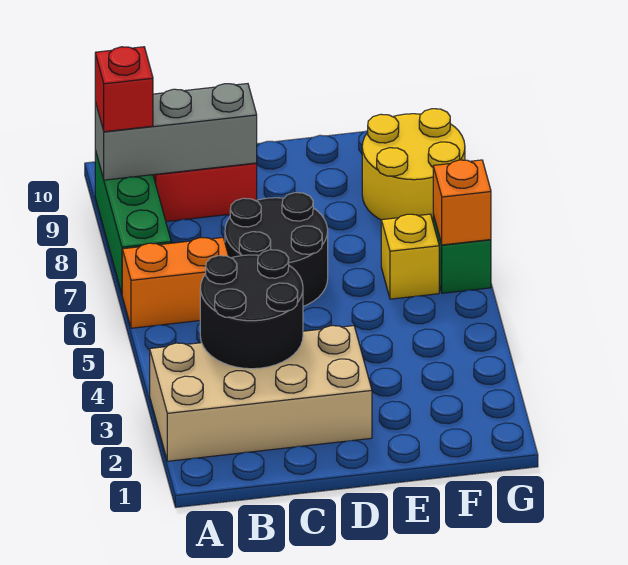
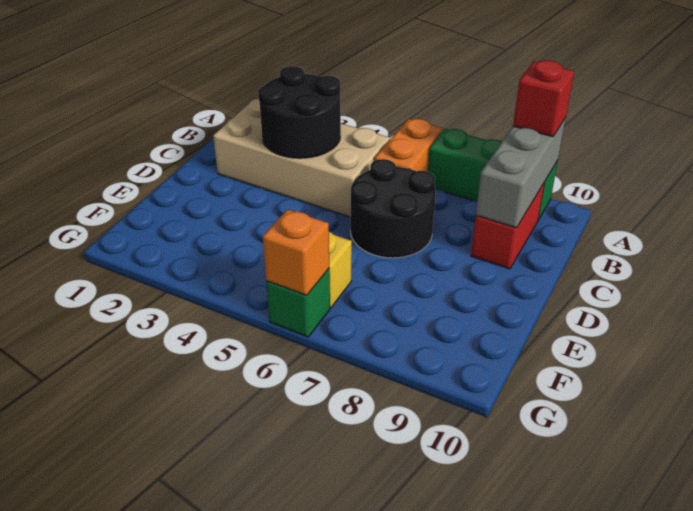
tan brick A2:D3 level 1 -> tan brick B2:C5 level 1
yellow round brick F8:G9 level 1 -> none

